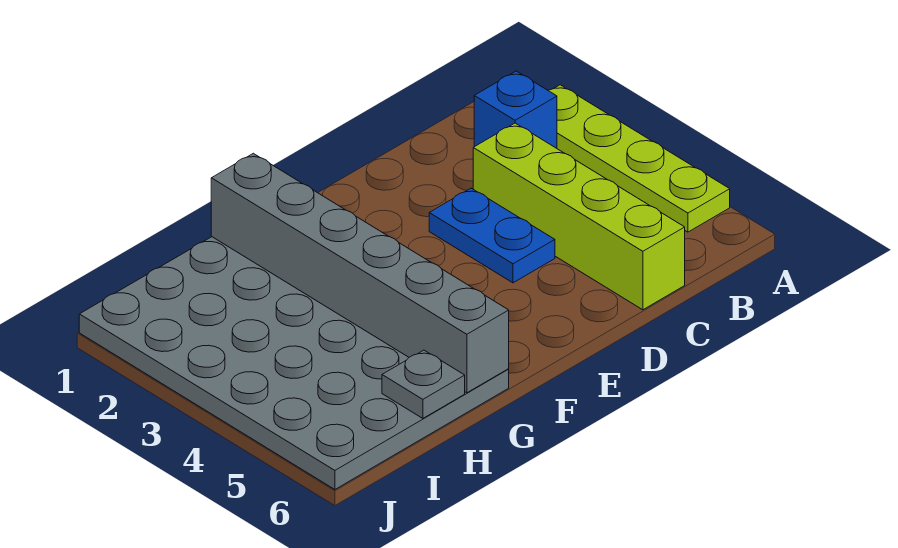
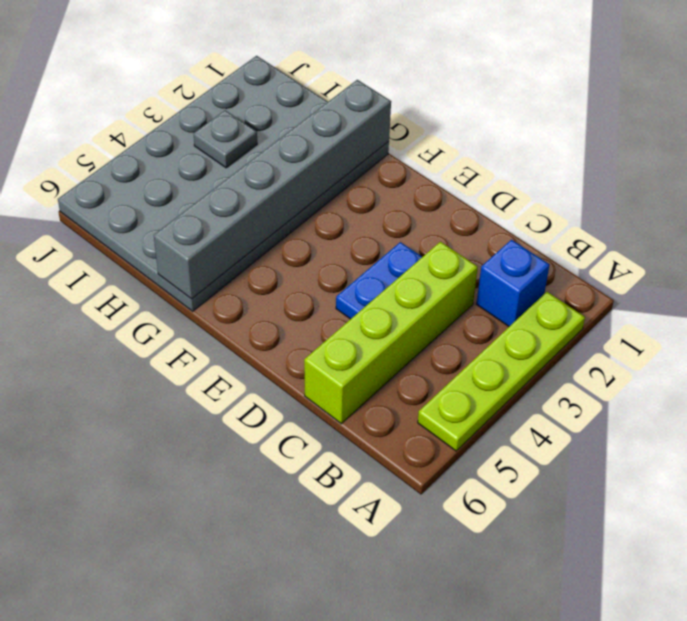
grey plate H6 level 2 -> grey plate I3 level 2

